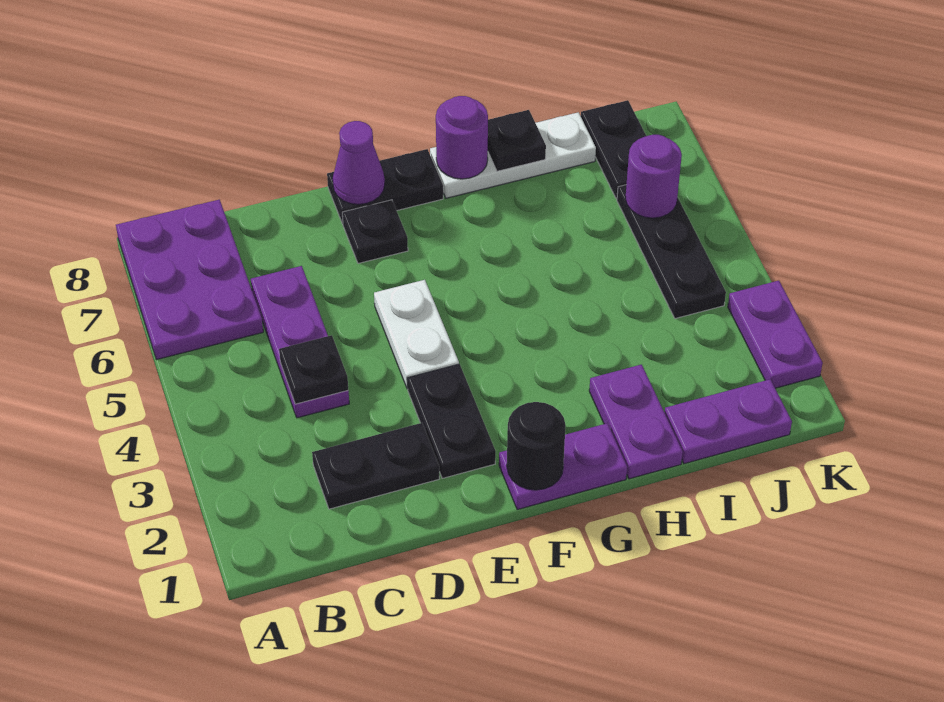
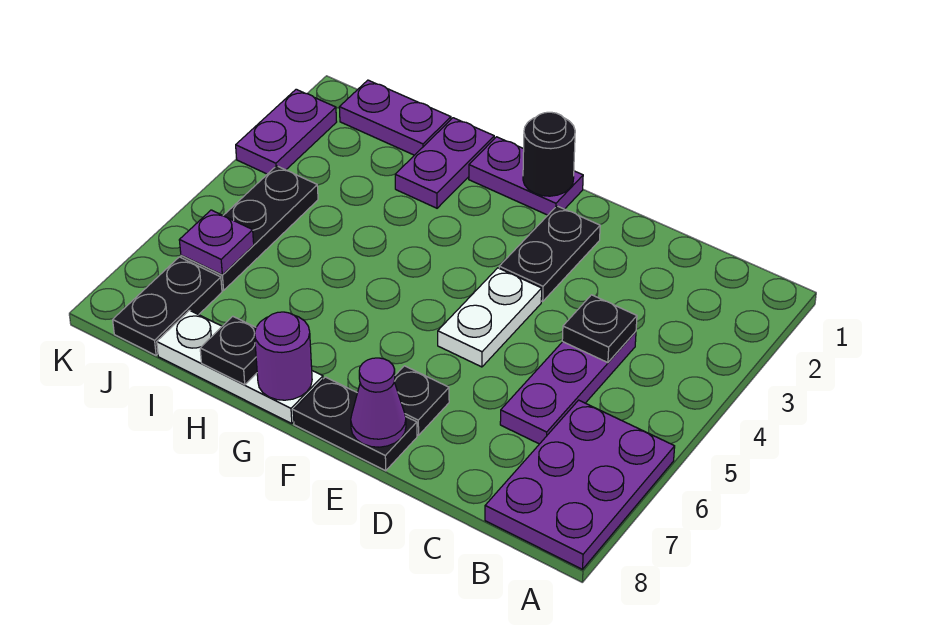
black plate C2:D2 level 1 -> none
purple round brick J6 level 2 -> purple plate J6 level 2

